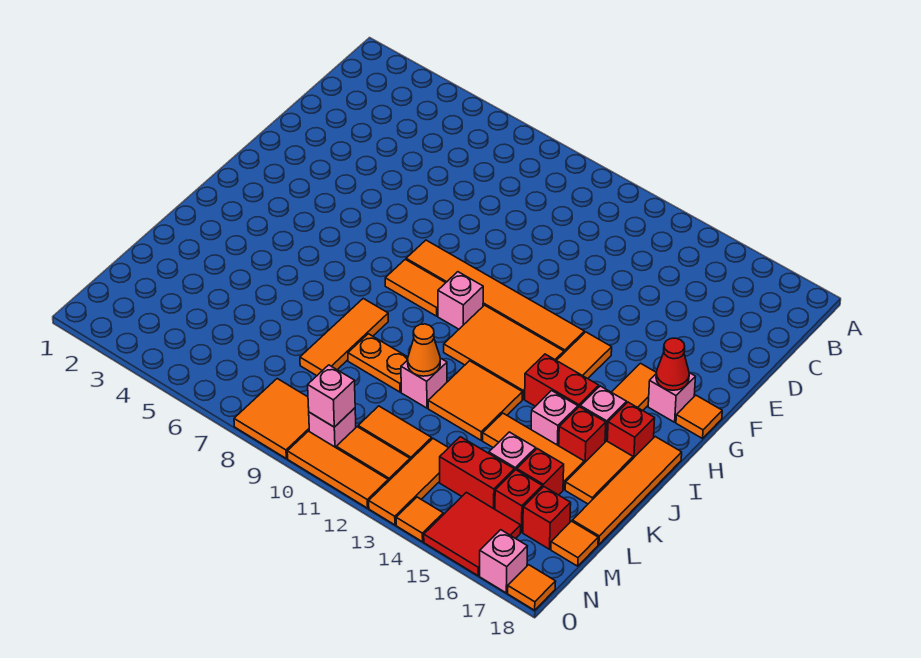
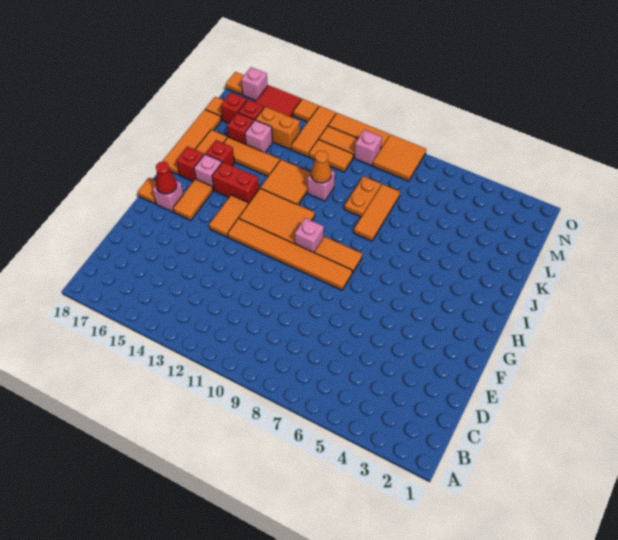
pink brick J15 level 1 -> none
orange plate K9:K10 level 1 -> orange plate K9:L9 level 1
red brick M14:M15 level 1 -> orange brick M14:M15 level 1
pink brick N10 level 2 -> none

